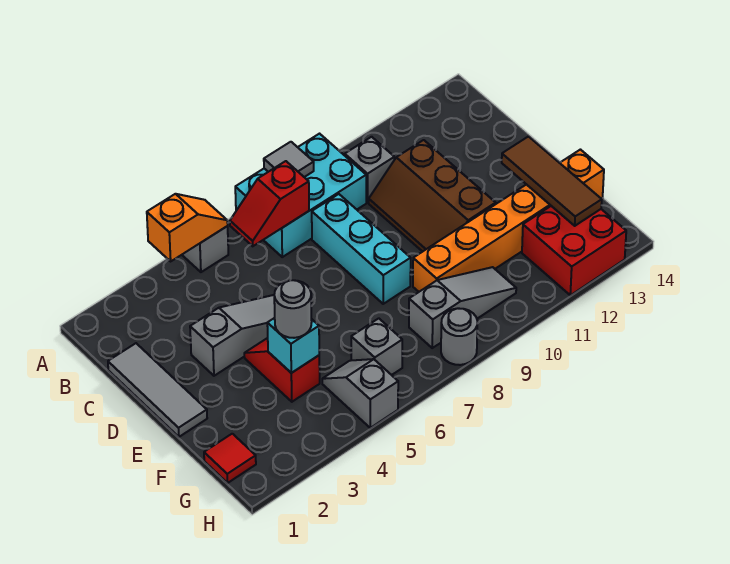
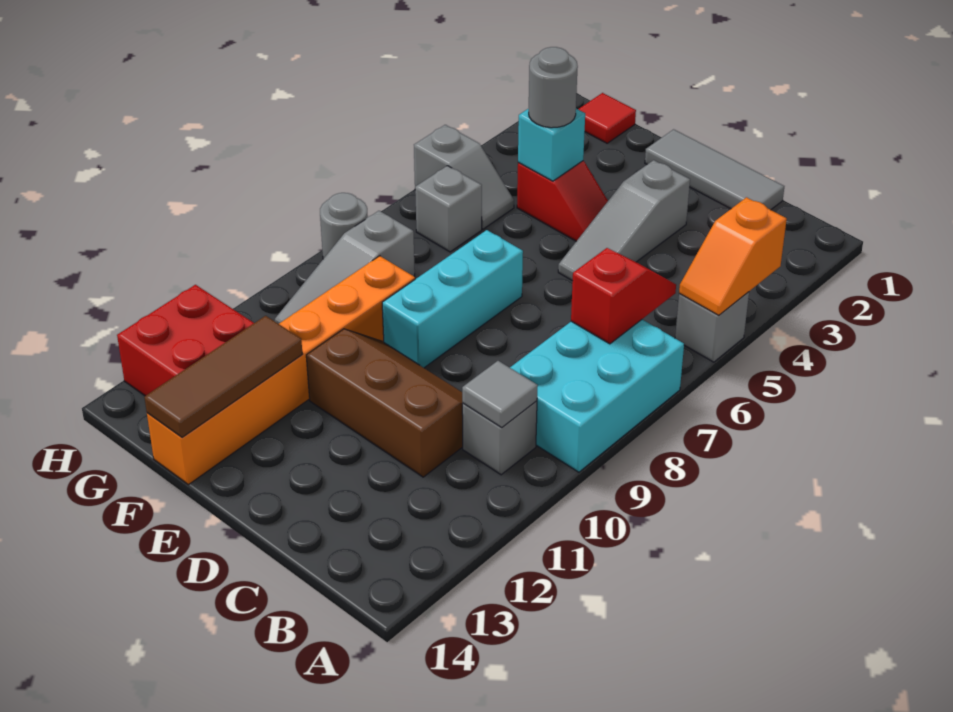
grey tile A8 level 2 -> grey tile B10 level 2
cyan brick C8:E8 level 1 -> cyan brick E7:E9 level 1
brown tile E13:G13 level 2 -> brown tile F12:F14 level 2

